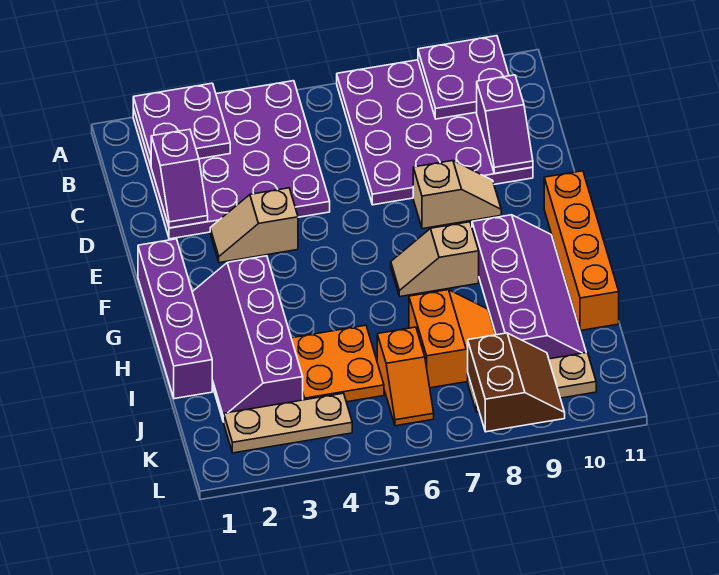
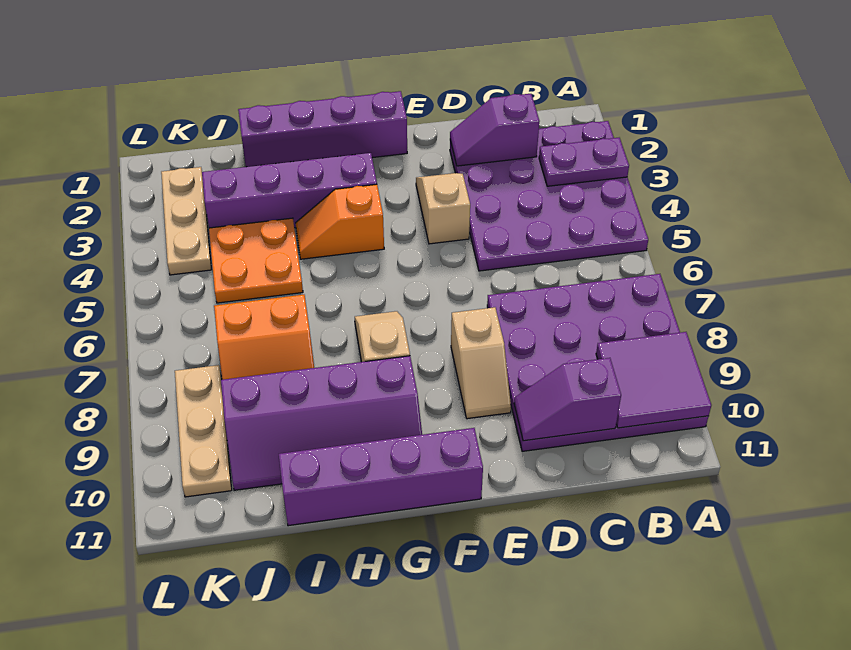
purple plate A2:B3 level 2 -> purple plate A3:B3 level 2
purple plate A9:B10 level 2 -> purple tile A9:B10 level 2
orange brick F11:I11 level 1 -> purple brick F11:I11 level 1
orange slope J6:K6 level 1 top J -> orange slope G4:H4 level 1 top G
brown slope K8:L9 level 2 top 8 -> none

